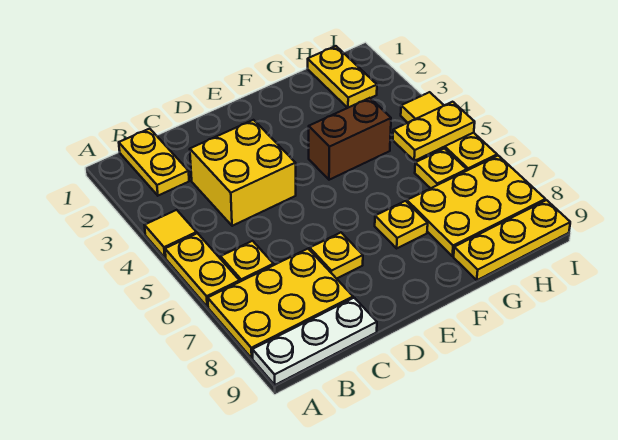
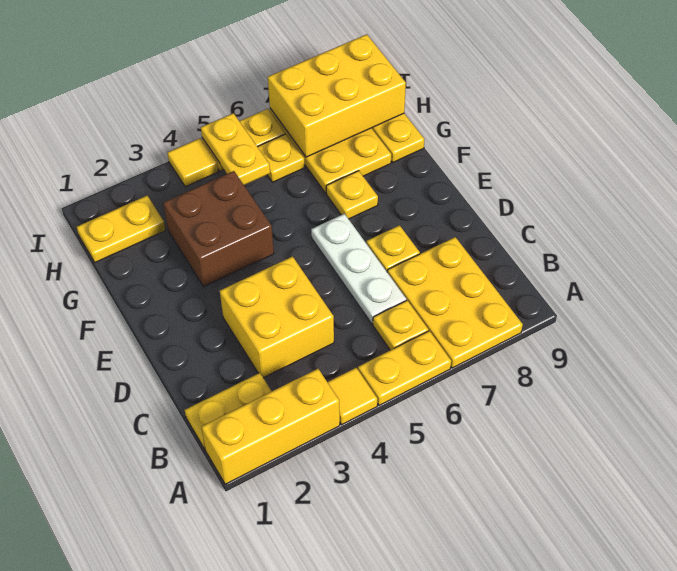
none -> yellow brick A1:A3 level 1
white plate A9:C9 level 1 -> white plate C6:E6 level 1
brown brick F4:G4 level 1 -> brown brick F3:G4 level 1
none -> yellow brick H7:I9 level 2

